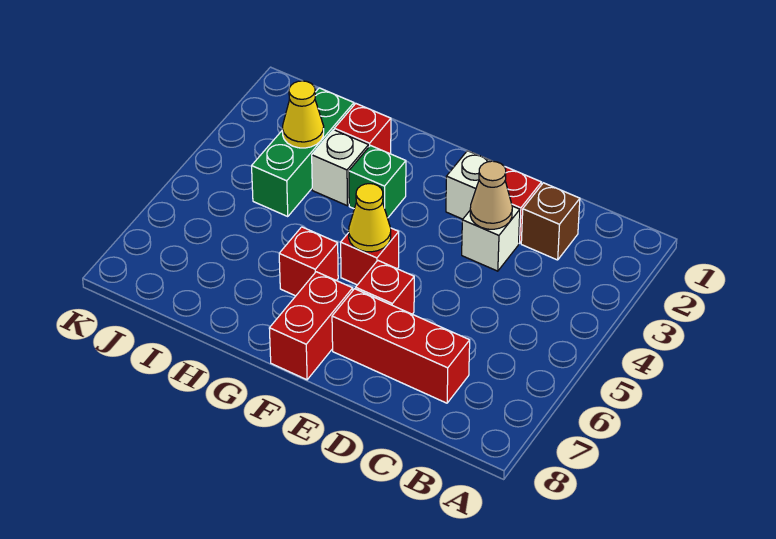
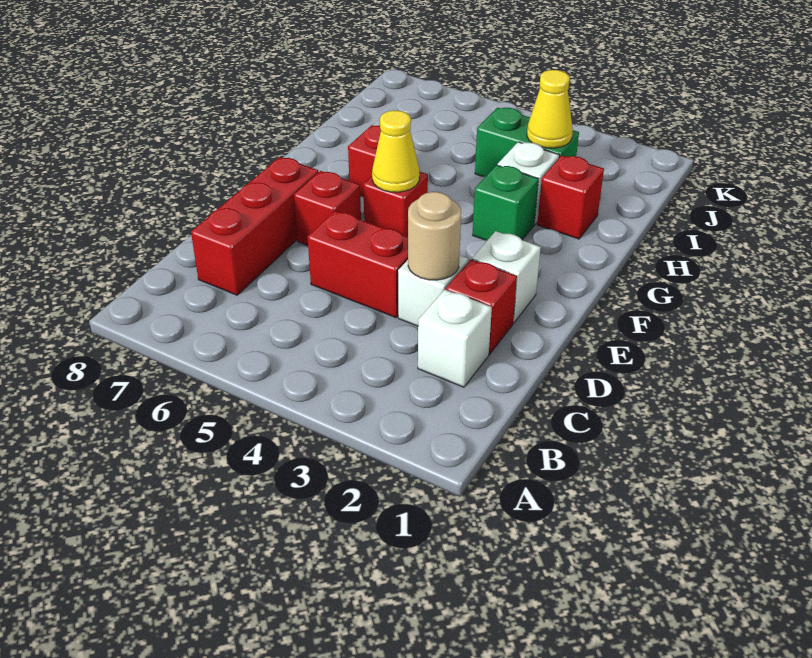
brown brick C2 level 1 -> white brick C2 level 1
tan cone D3 level 2 -> tan round brick D3 level 2
red brick F7:F8 level 1 -> red brick D4:D5 level 1
green brick I2:I4 level 1 -> green brick I3:I4 level 1

